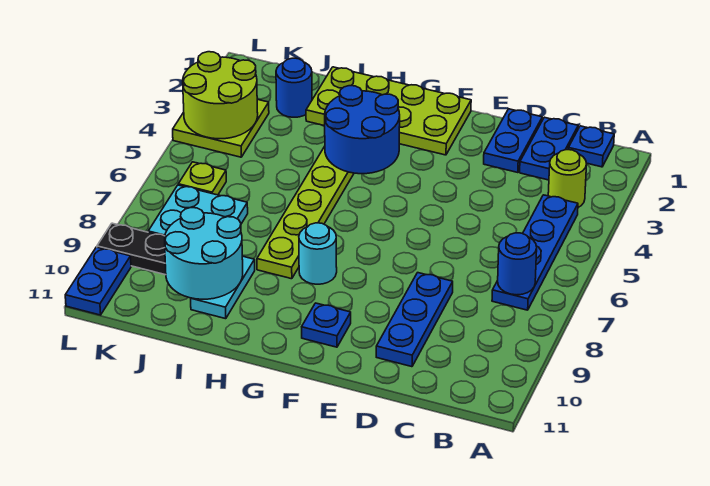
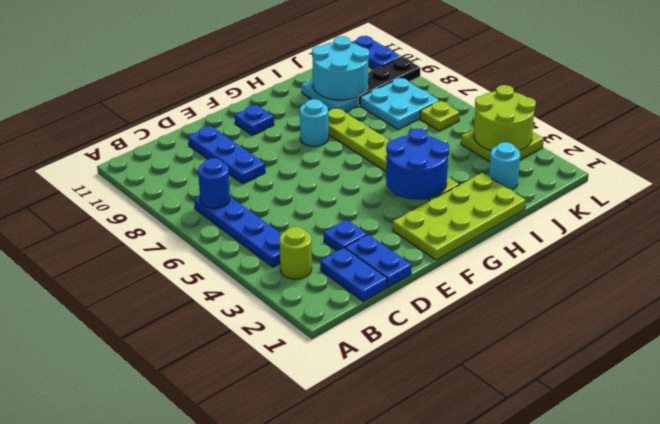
blue plate B1 level 1 -> blue plate D3 level 1
blue round brick J2 level 1 -> cyan round brick J2 level 1

